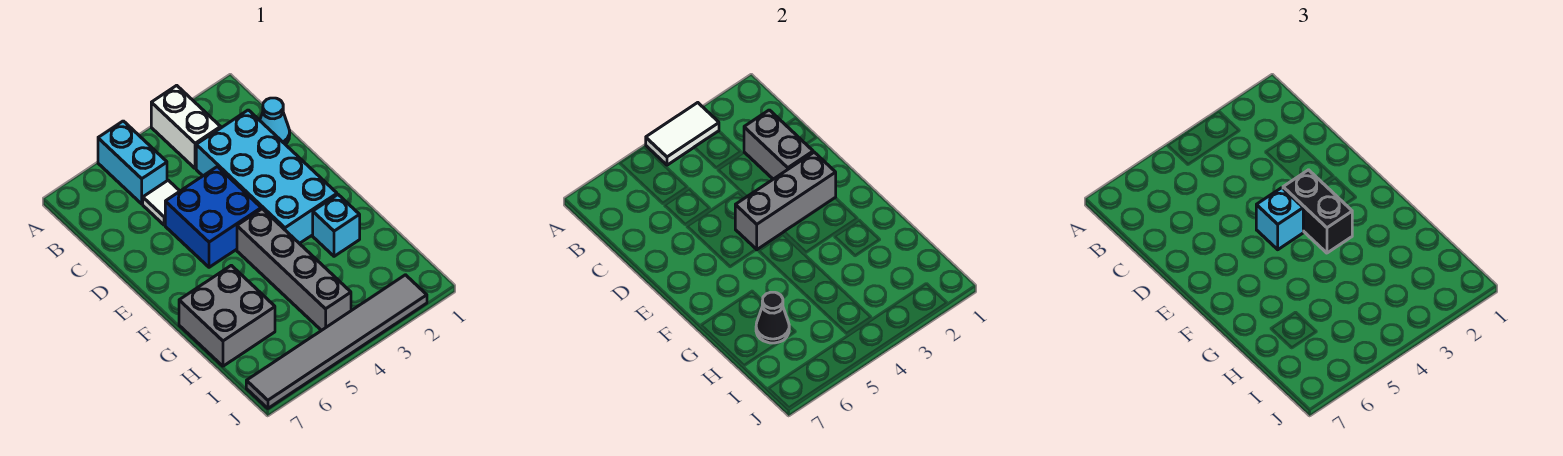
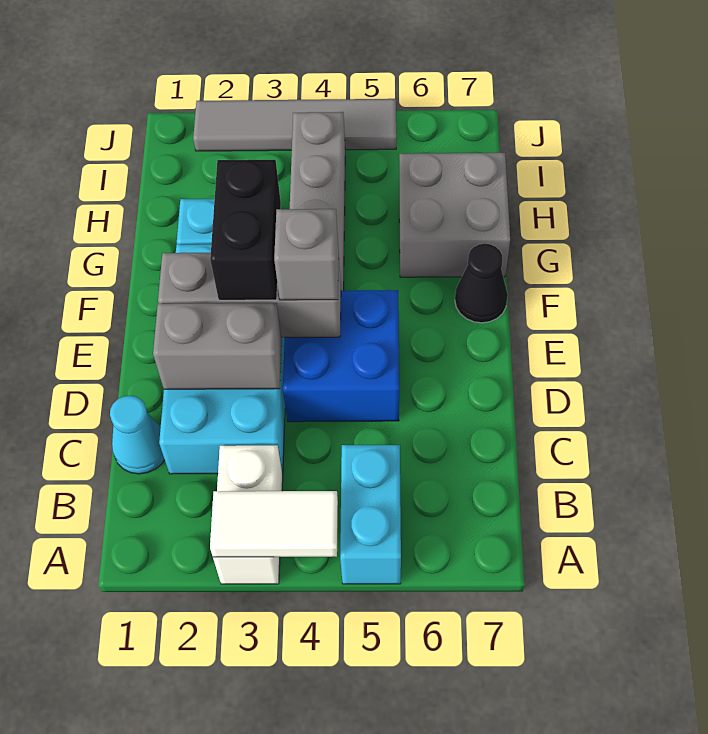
grey brick C2:D2 level 2 -> grey brick D2:D3 level 2
white tile C5 level 1 -> none
cyan brick E4 level 3 -> grey brick E4 level 3
black cone H6 level 2 -> black cone F7 level 1
grey tile J2:J7 level 1 -> grey tile J2:J5 level 1

